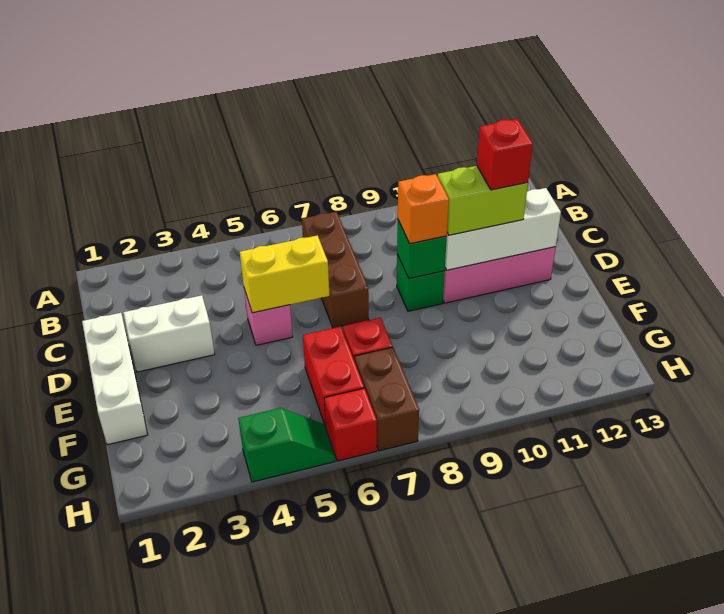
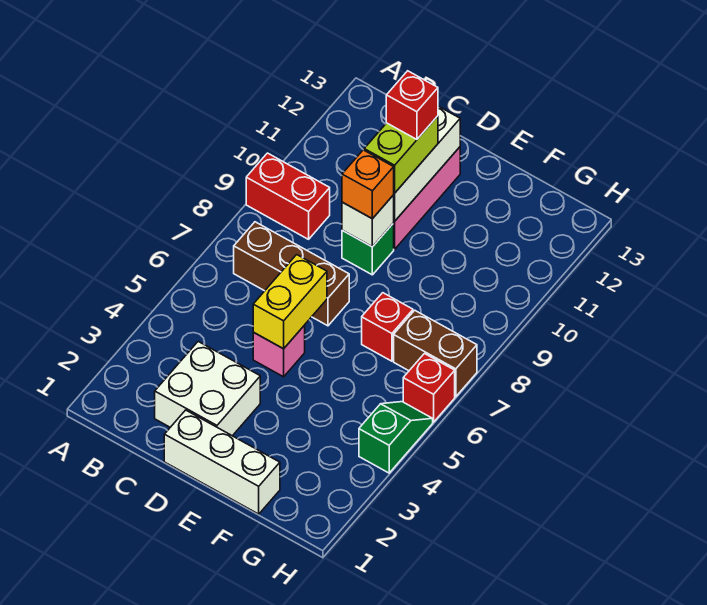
white brick D2:D3 level 1 -> white brick C2:D3 level 1
green brick D9 level 2 -> white brick D9 level 2
red brick F6:G6 level 1 -> red brick A9:B9 level 1

